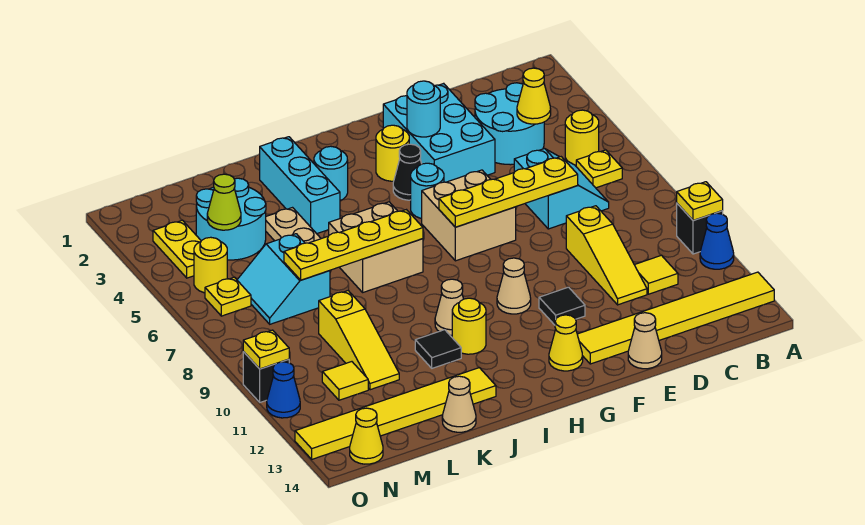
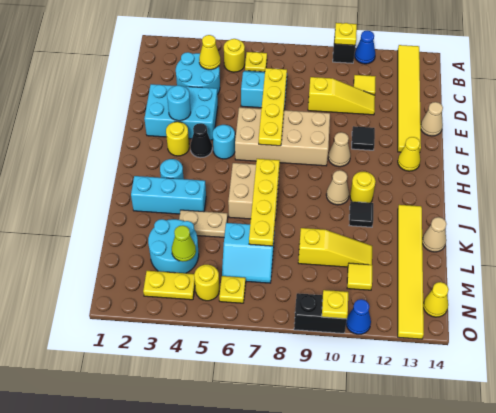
tan brick F6:G7 level 1 -> tan brick F6:G9 level 1
black brick O10 level 1 -> black brick O9:O10 level 1

